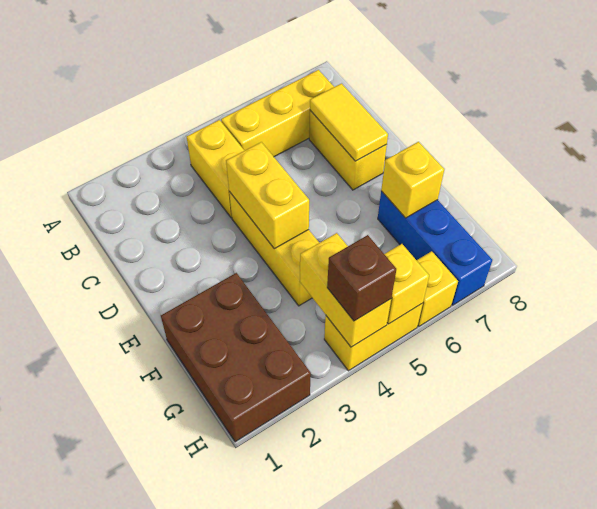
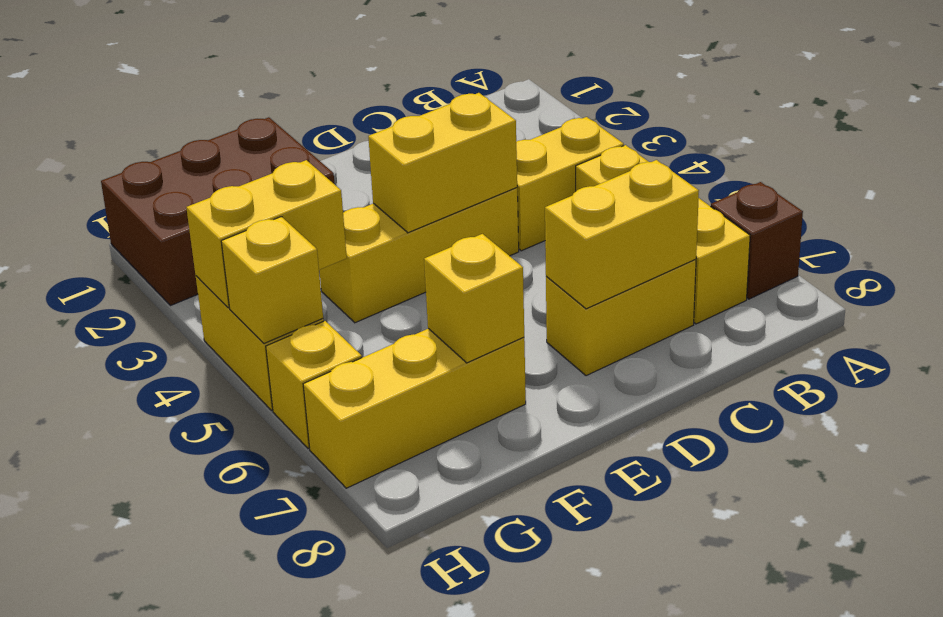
yellow tile C7:D7 level 2 -> yellow brick C7:D7 level 2
blue brick F7:H7 level 1 -> yellow brick F7:H7 level 1
brown brick H4 level 3 -> brown brick A7 level 1

